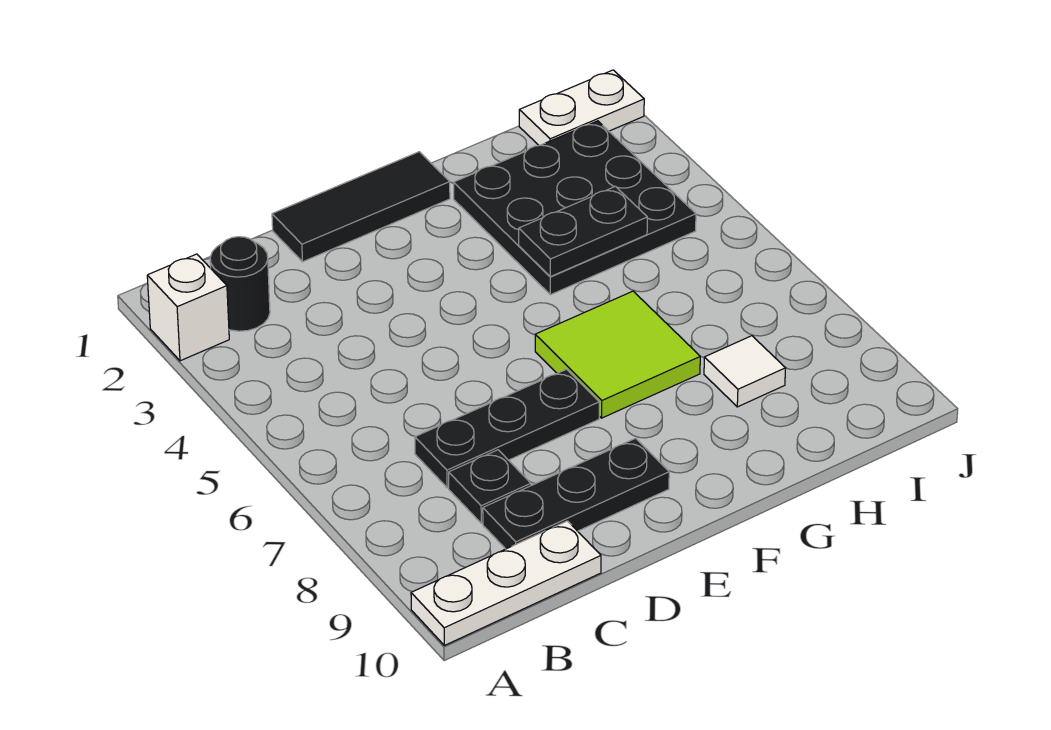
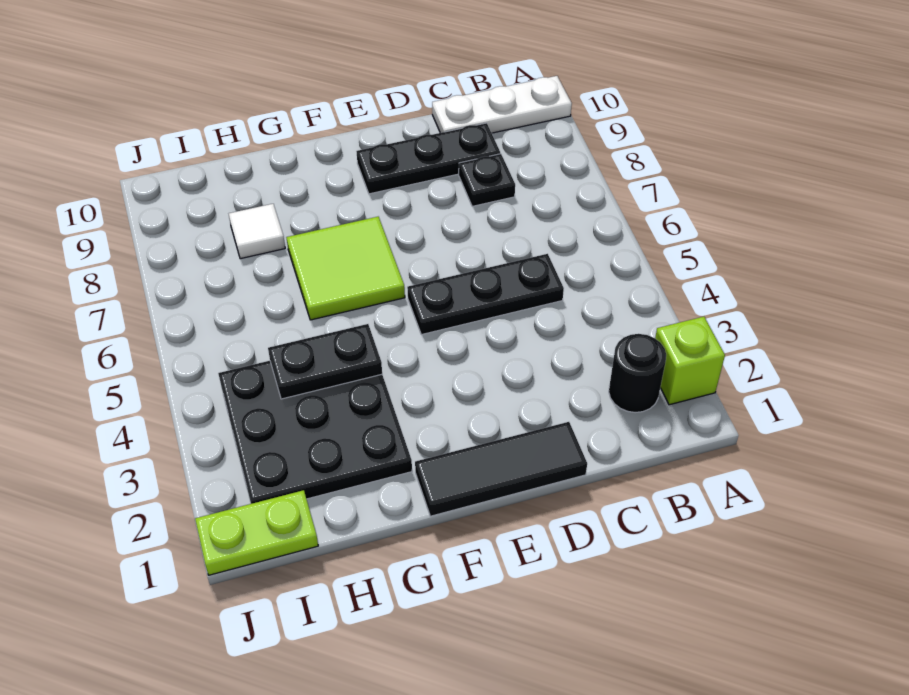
white brick A2 level 1 -> lime brick A2 level 1
black plate C7:E7 level 1 -> black plate C5:E5 level 1
white plate I1:J1 level 1 -> lime plate I1:J1 level 1

